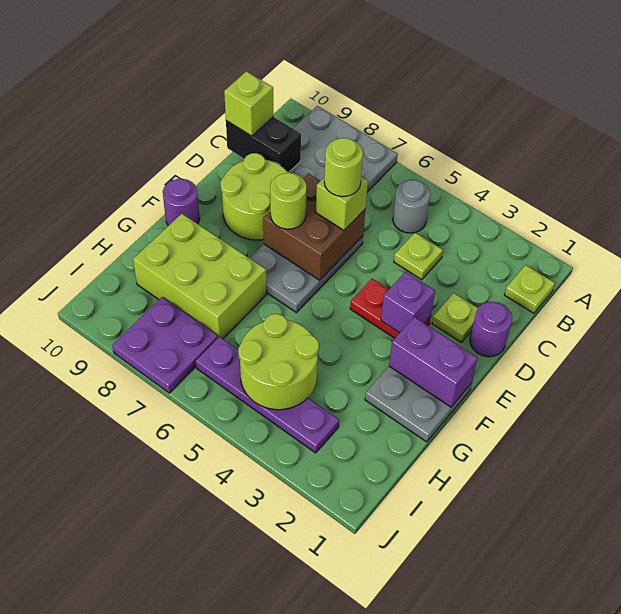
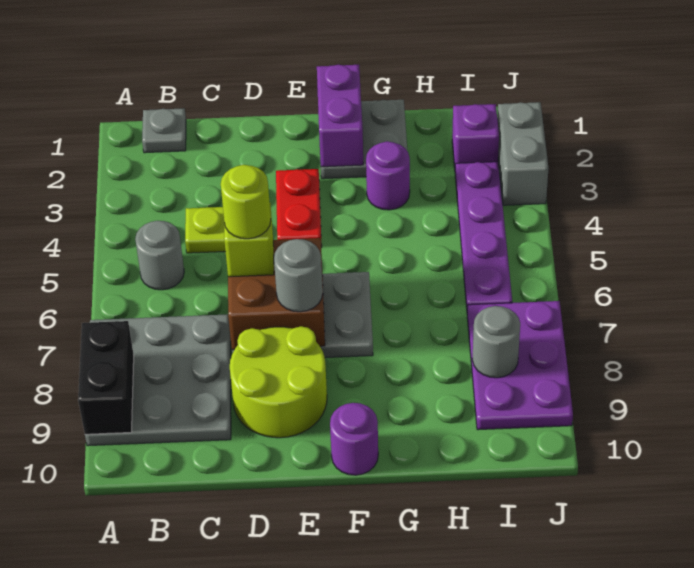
lime plate B1 level 1 -> grey plate B1 level 1
black brick C9:C10 level 2 -> black brick A8:A9 level 2
lime brick C10 level 3 -> none
purple round brick D1 level 1 -> purple round brick G3 level 1
lime plate D2 level 1 -> none
purple brick E3 level 2 -> purple brick I2 level 1
lime round brick E7 level 3 -> grey round brick E7 level 3
lime brick G7:H9 level 1 -> none
lime round brick H4:I5 level 2 -> none
purple plate I7:J8 level 1 -> purple plate I7:J9 level 1
none -> grey round brick I8 level 2
none -> grey brick J2:J3 level 1

